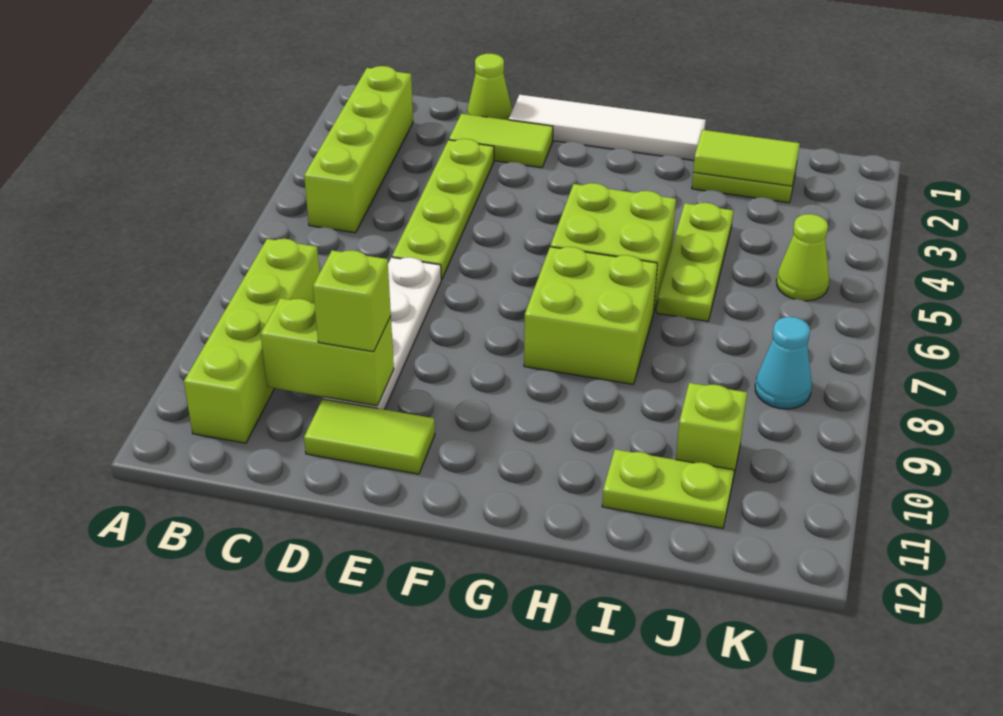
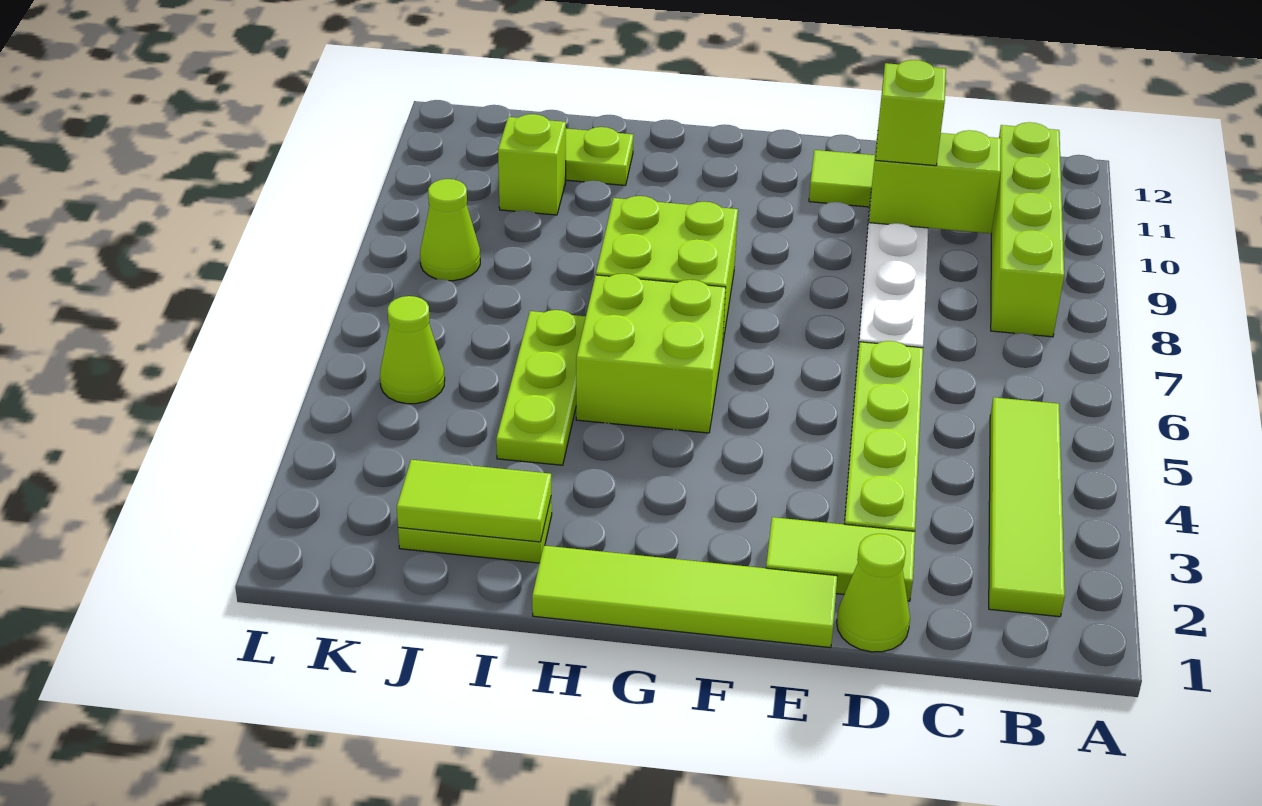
lime brick B2:B5 level 1 -> lime tile B2:B5 level 1
white tile E1:H1 level 1 -> lime tile E1:H1 level 1
cyan cone K8 level 1 -> lime cone K8 level 1

